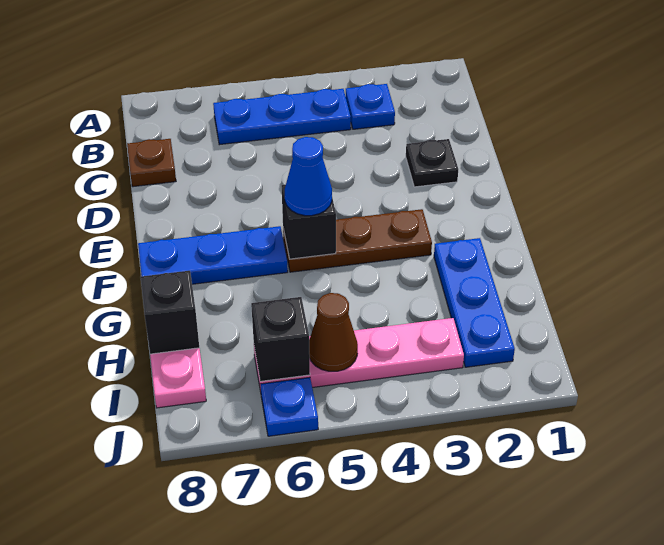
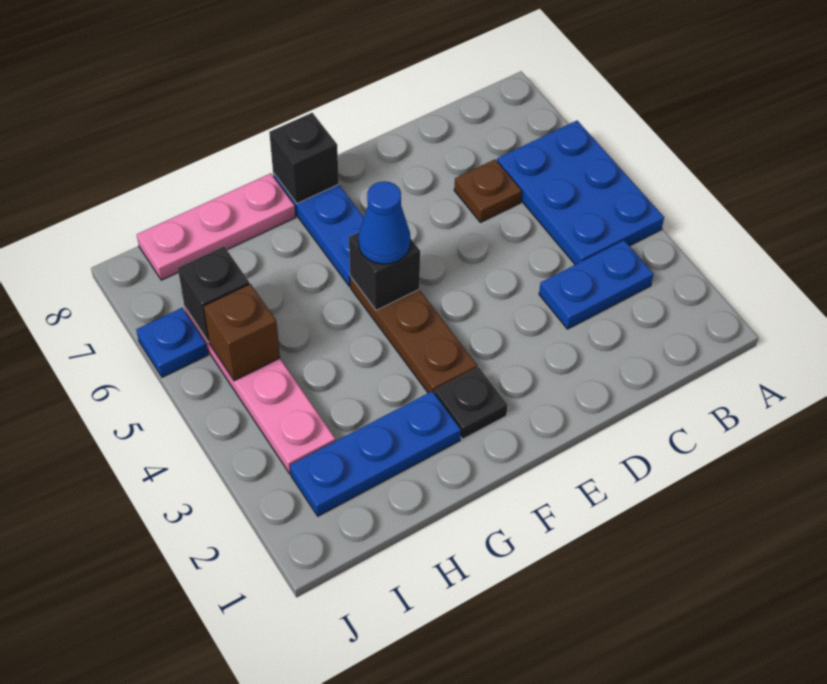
blue plate B3 level 1 -> blue plate B3:C3 level 1
blue plate B4:B6 level 1 -> blue plate A4:B6 level 1
brown plate C8 level 1 -> brown plate C6 level 1
black plate D2 level 1 -> black plate F2 level 1
black brick H8 level 2 -> black brick F8 level 2
brown cone I5 level 2 -> brown brick I5 level 2

